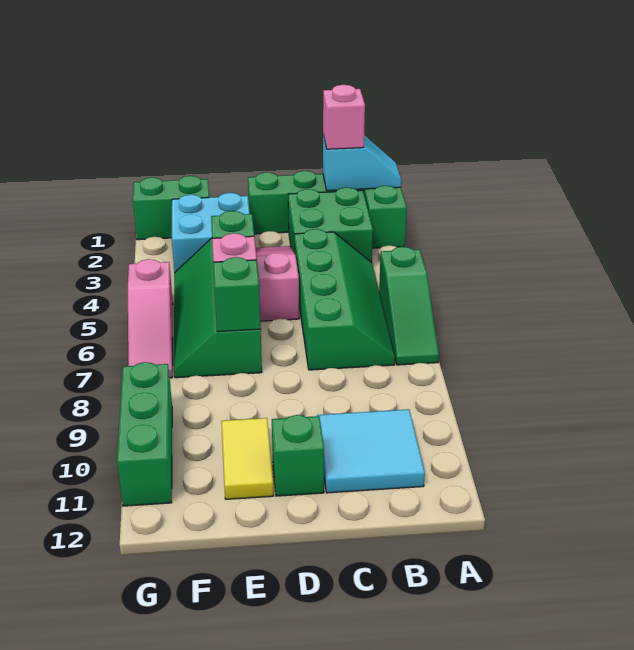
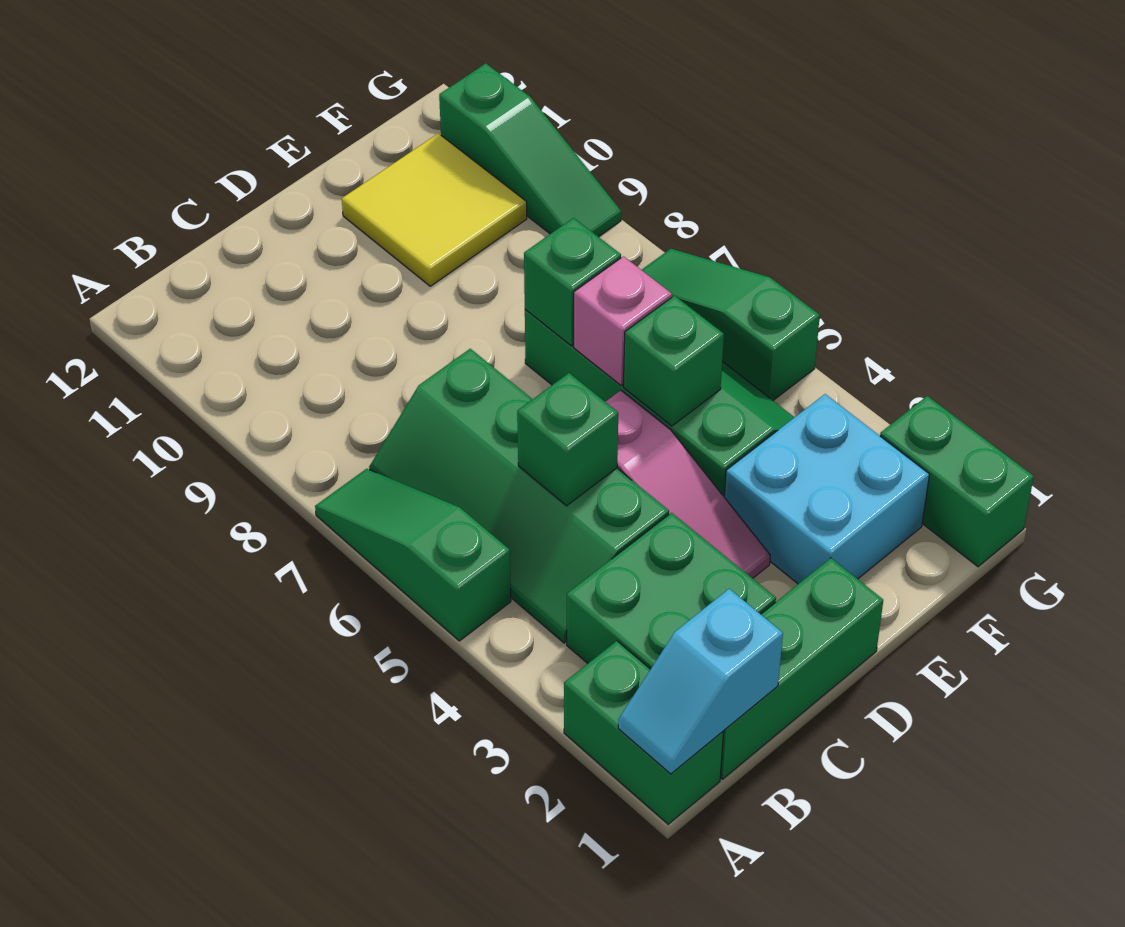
pink brick B1 level 3 -> none
cyan tile B10:C11 level 1 -> none
green brick D11 level 1 -> green brick C5 level 2
yellow tile E10:E11 level 1 -> yellow tile E10:F11 level 1
green brick F1:G1 level 1 -> green brick G1:G2 level 1
pink slope G5:G7 level 1 top 5 -> green slope G5:G7 level 1 top 5
green brick G9:G11 level 1 -> green slope G9:G11 level 1 top 11

